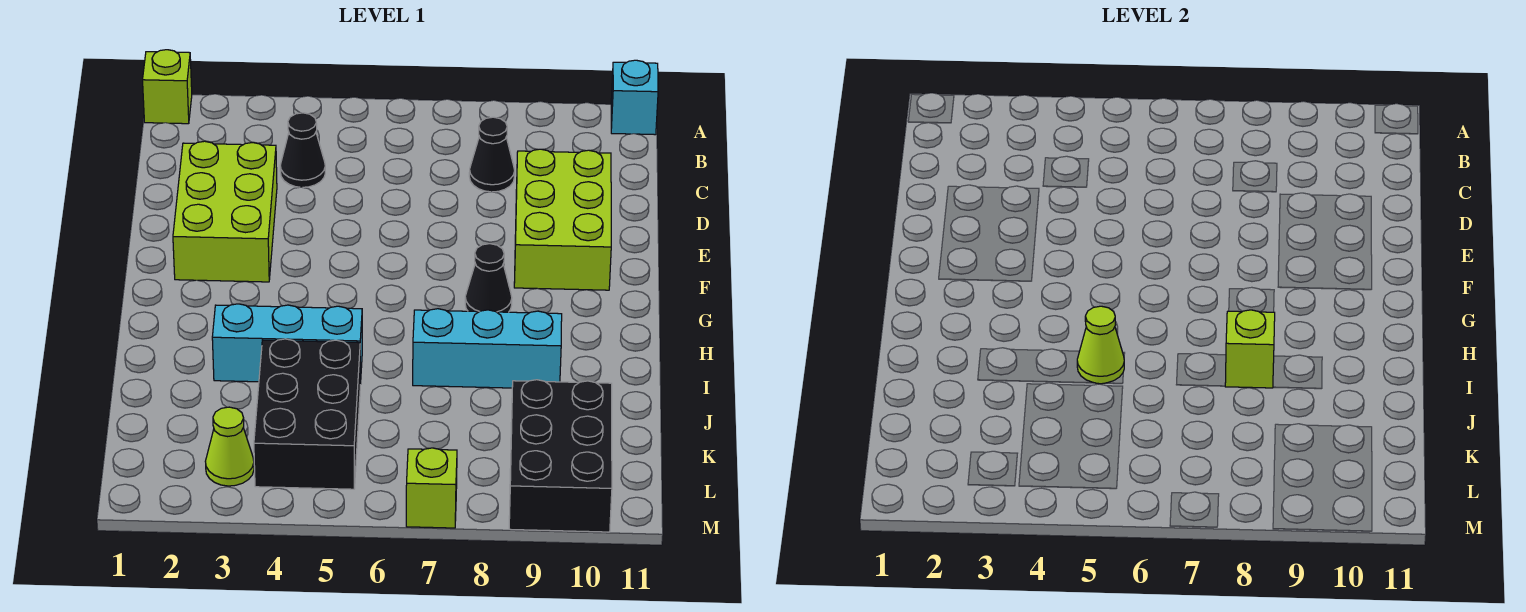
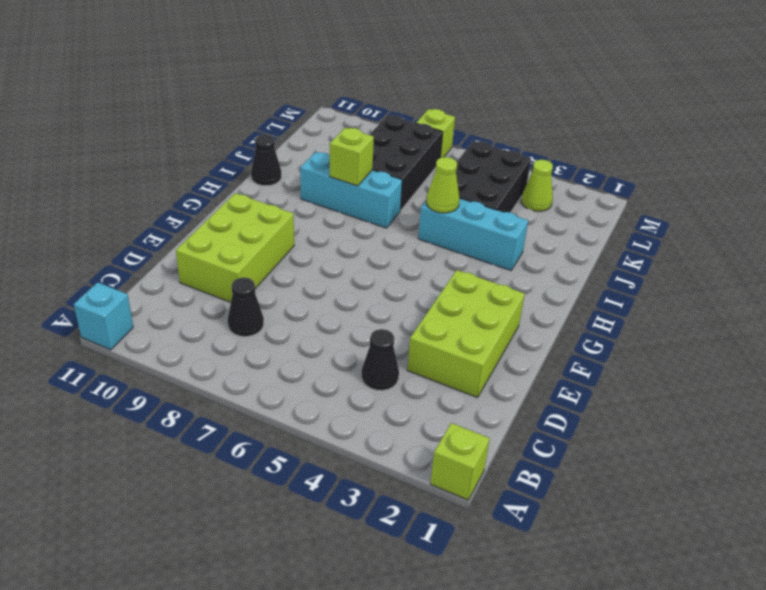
black cone G8 level 1 -> black cone I11 level 1
black brick K9:M10 level 1 -> black brick J7:L8 level 1

